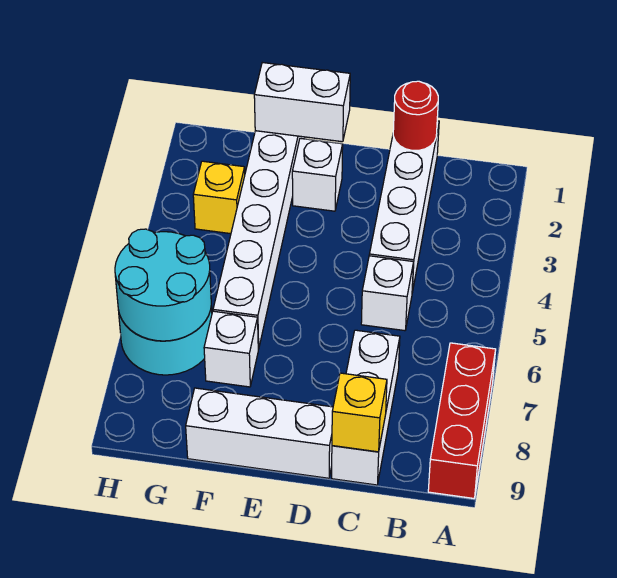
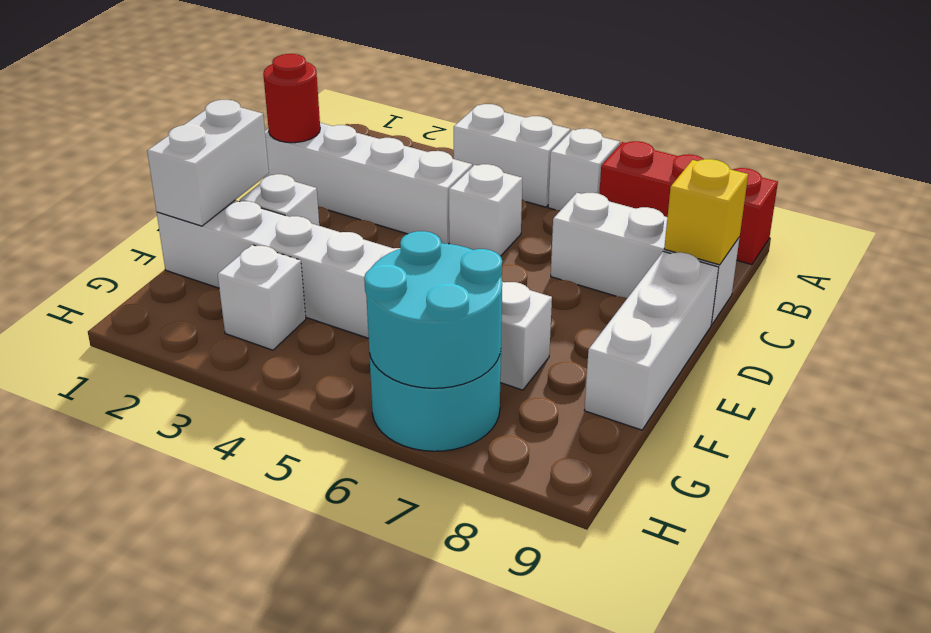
none -> white brick A4:A5 level 1
none -> white brick A6 level 1
yellow brick G3 level 1 -> white brick G3 level 1

